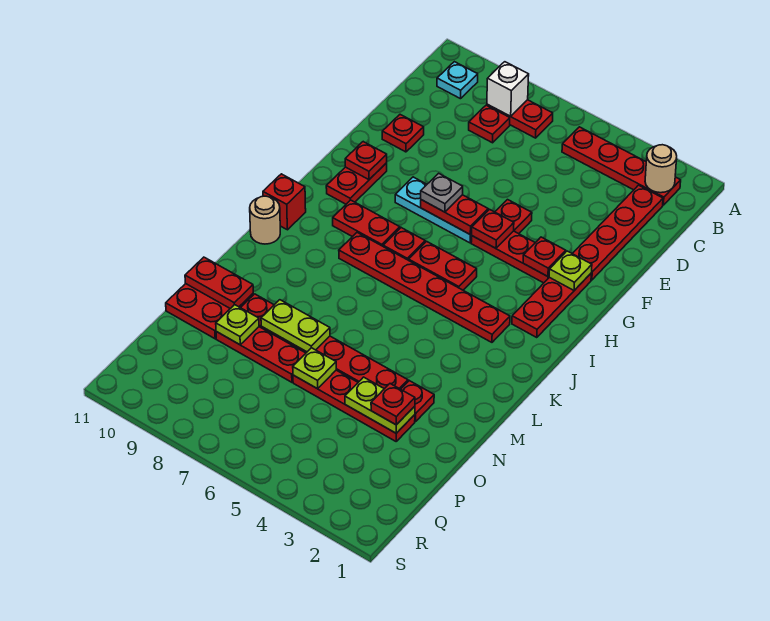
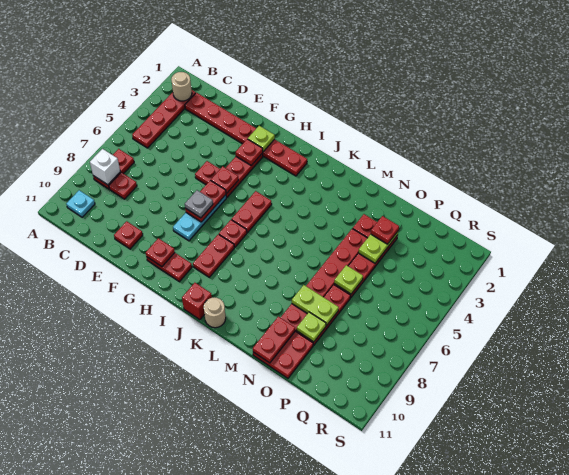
red plate J3:J8 level 1 -> none
lime plate N7:N8 level 2 -> lime plate N8:O8 level 2

